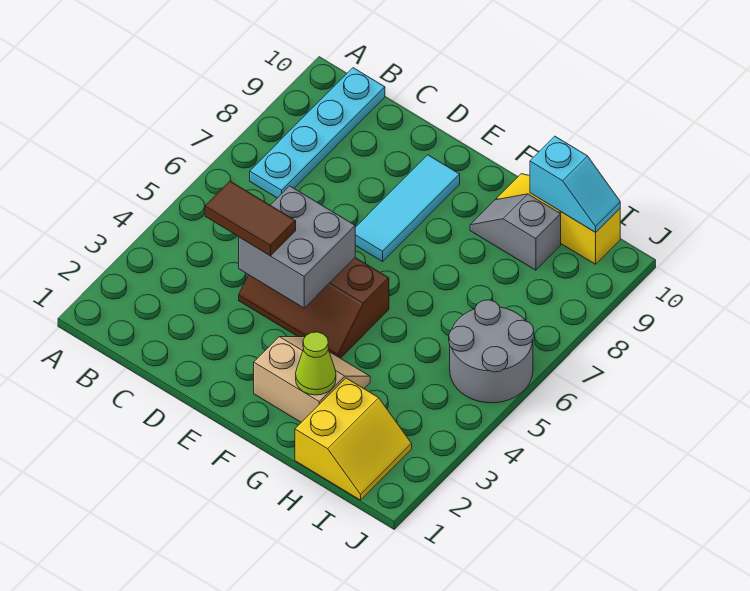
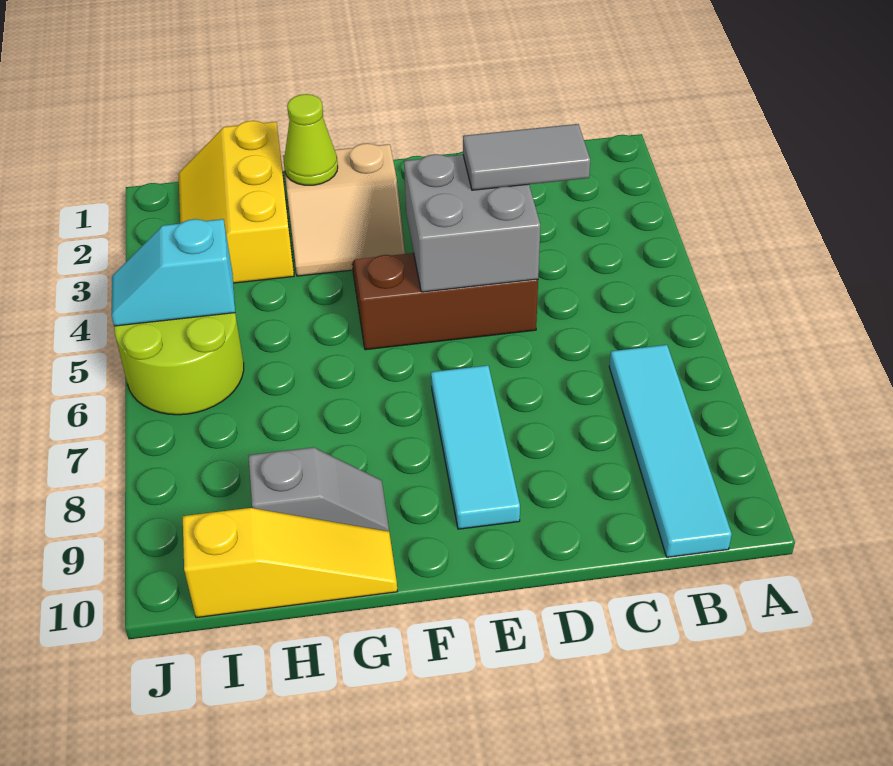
cyan plate B7:B10 level 1 -> cyan tile B7:B10 level 1
brown tile C4:D4 level 3 -> grey tile C4:D4 level 3
yellow slope H1:I2 level 1 top H -> yellow slope H1:I3 level 1 top H
cyan slope H10:I10 level 2 top H -> cyan slope I5:J5 level 2 top I
grey round brick I5:J6 level 1 -> lime round brick I5:J6 level 1

